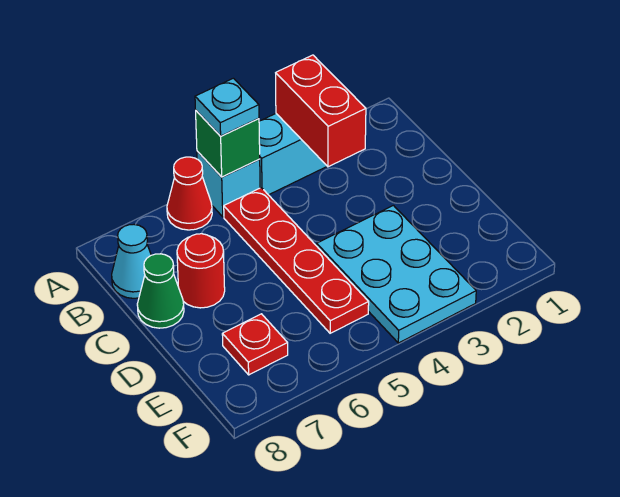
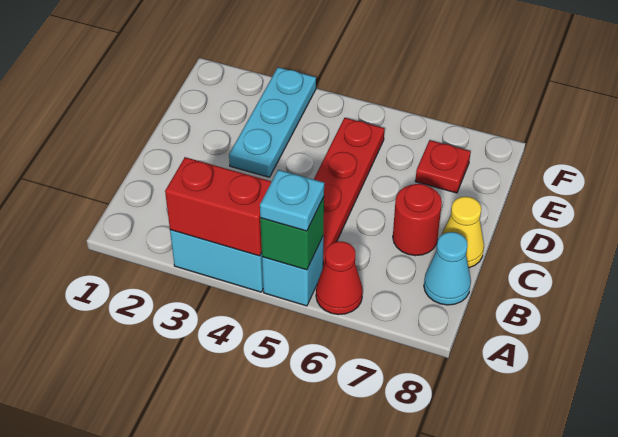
red brick A3:B3 level 2 -> red brick A3:A4 level 2
green cone C8 level 1 -> yellow cone C8 level 1
cyan plate D3:F4 level 1 -> cyan plate D3:F3 level 1

